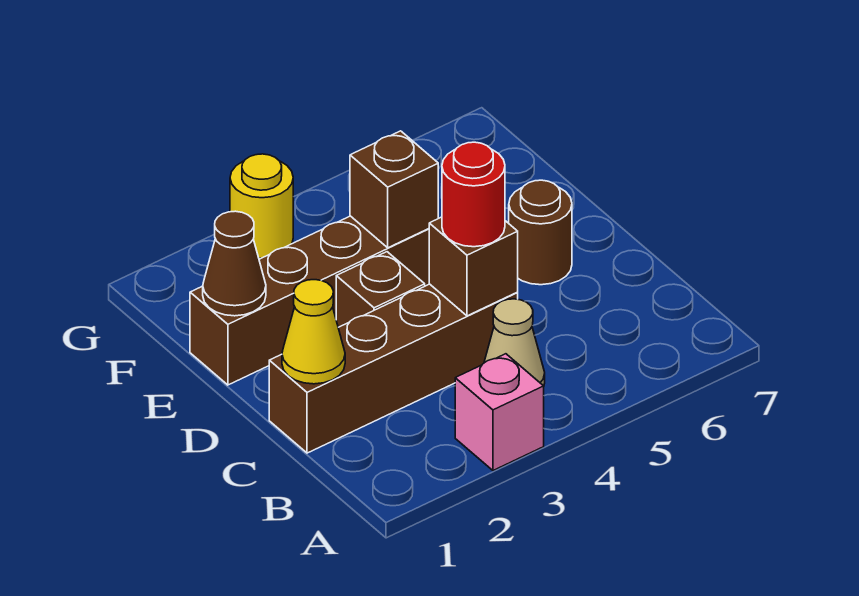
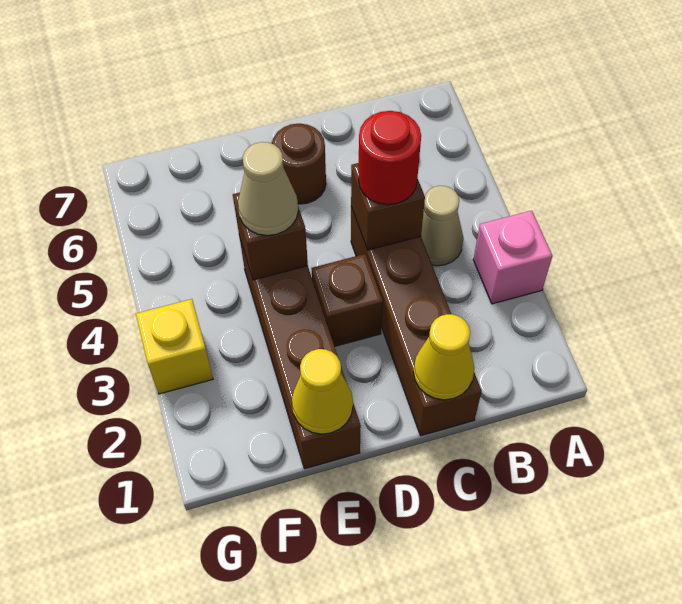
brown cone E1 level 2 -> yellow cone E1 level 2
none -> tan cone E4 level 3
yellow round brick G3 level 1 -> yellow brick G3 level 1

